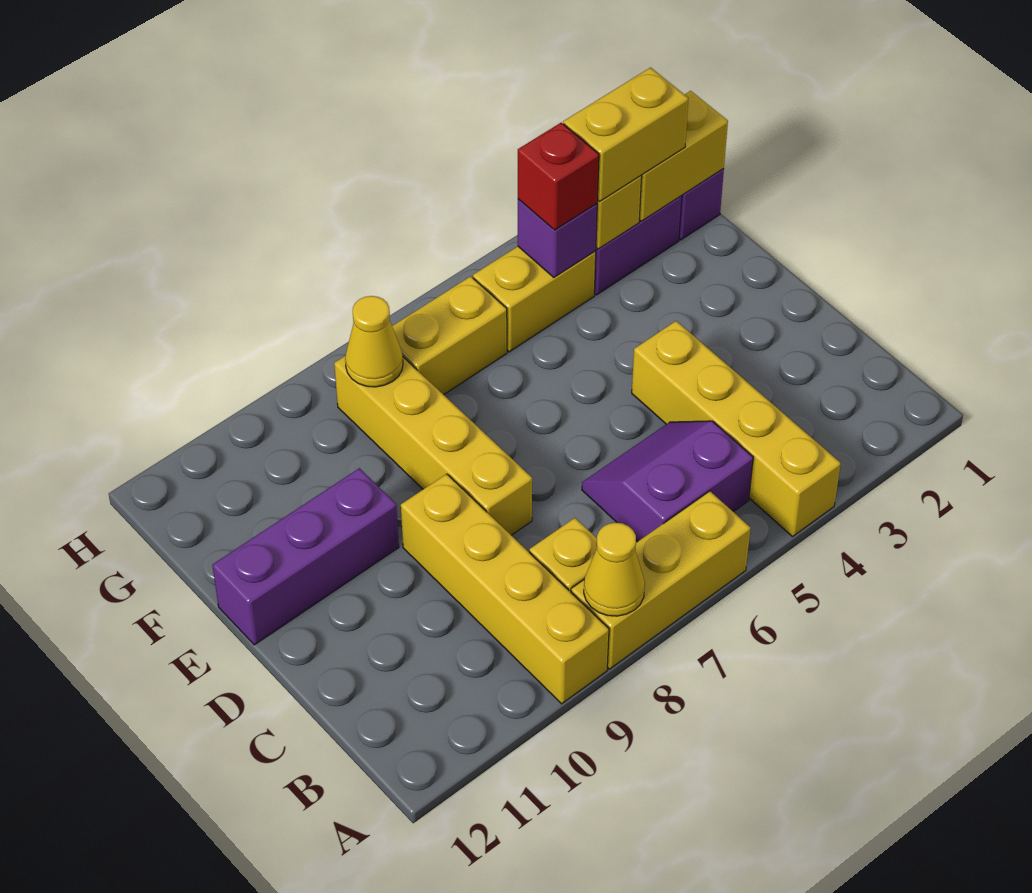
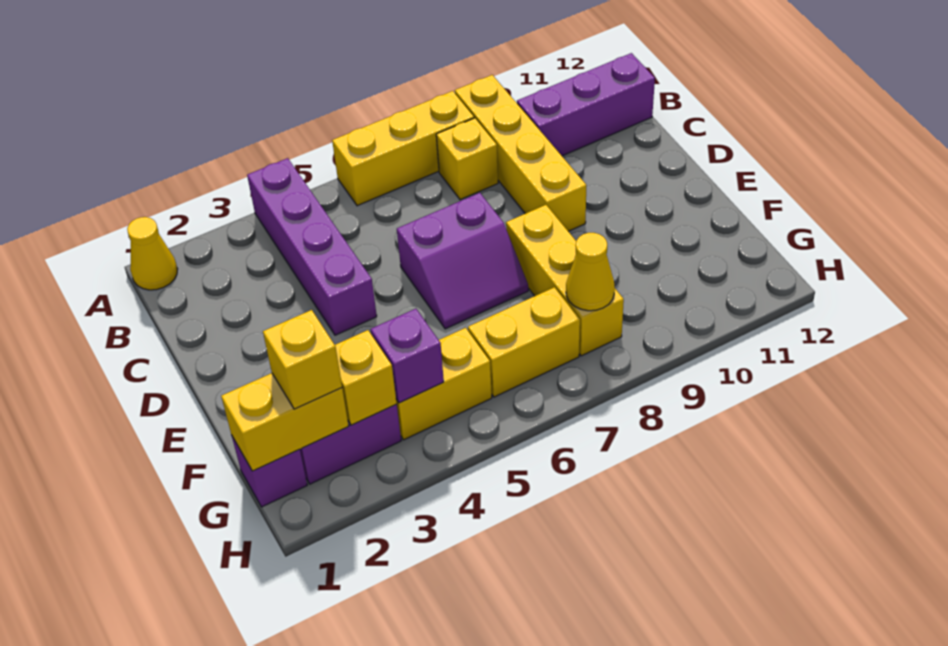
yellow brick A4:D4 level 1 -> purple brick A4:D4 level 1
yellow cone A8 level 2 -> yellow cone A1 level 1
purple slope B5:C6 level 1 top B -> purple slope D6:E7 level 1 top D
yellow brick D8:G8 level 1 -> yellow brick E8:G8 level 1
purple brick E10:E12 level 1 -> purple brick B10:B12 level 1
yellow brick G2:G3 level 3 -> yellow brick G2 level 3
red brick G4 level 3 -> none

